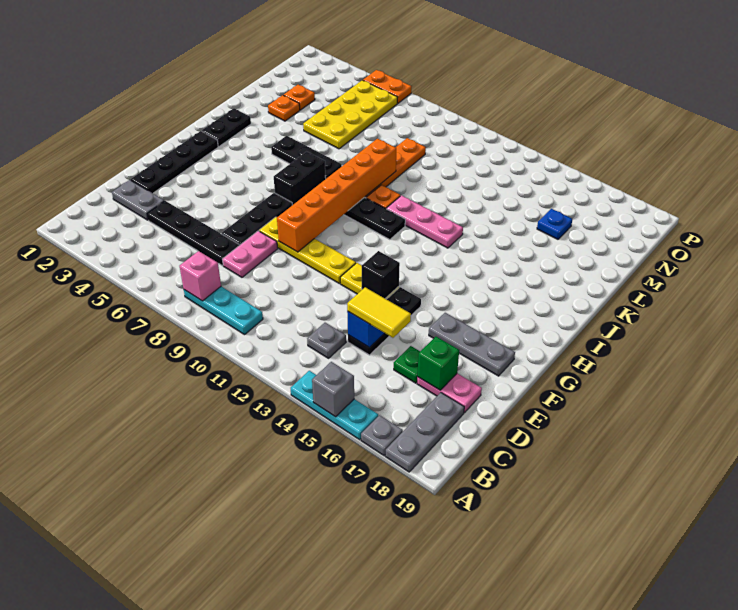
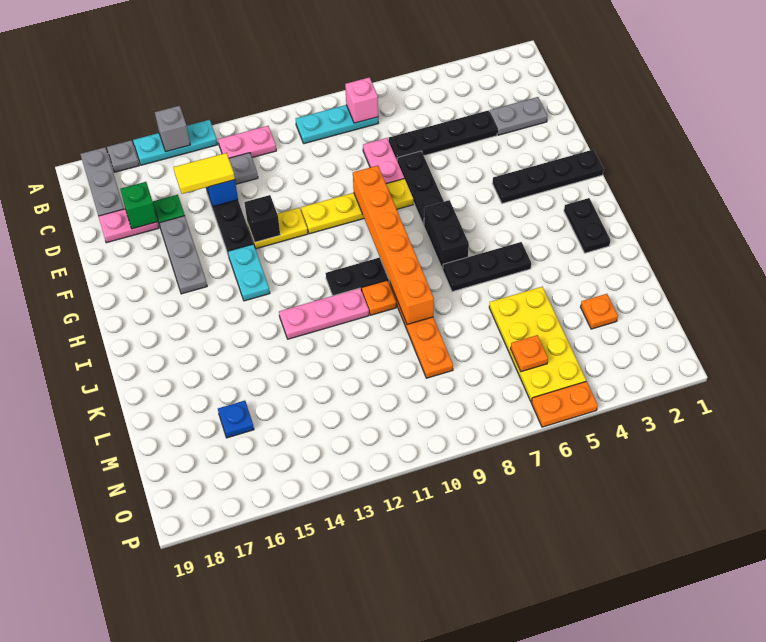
none -> pink plate B12:B13 level 1
black plate E2:H2 level 1 -> black plate G1:G4 level 1
grey plate F16:F18 level 1 -> grey plate E16:G16 level 1
none -> cyan plate G14:H14 level 1
orange plate L3 level 1 -> orange plate N6 level 2

